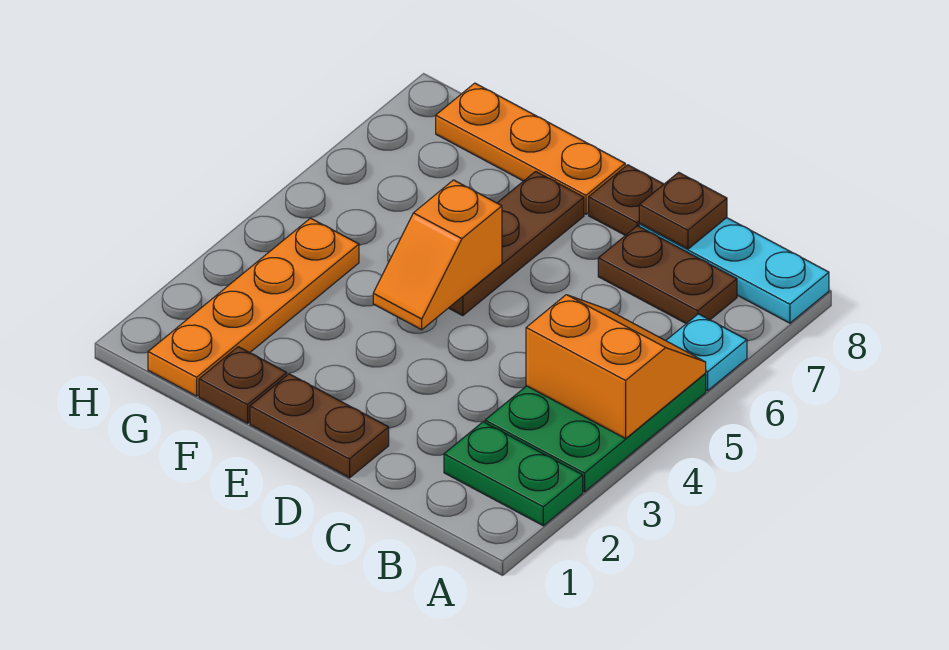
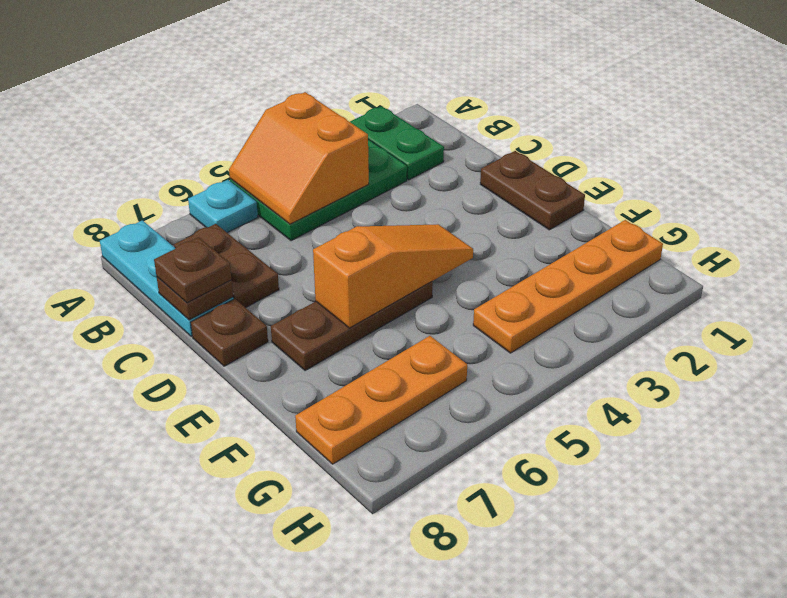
orange slope E4:E5 level 2 top 5 -> orange slope E4:E6 level 2 top 6
orange plate E8:G8 level 1 -> orange plate G6:G8 level 1
brown plate F1 level 1 -> brown plate C8 level 3

